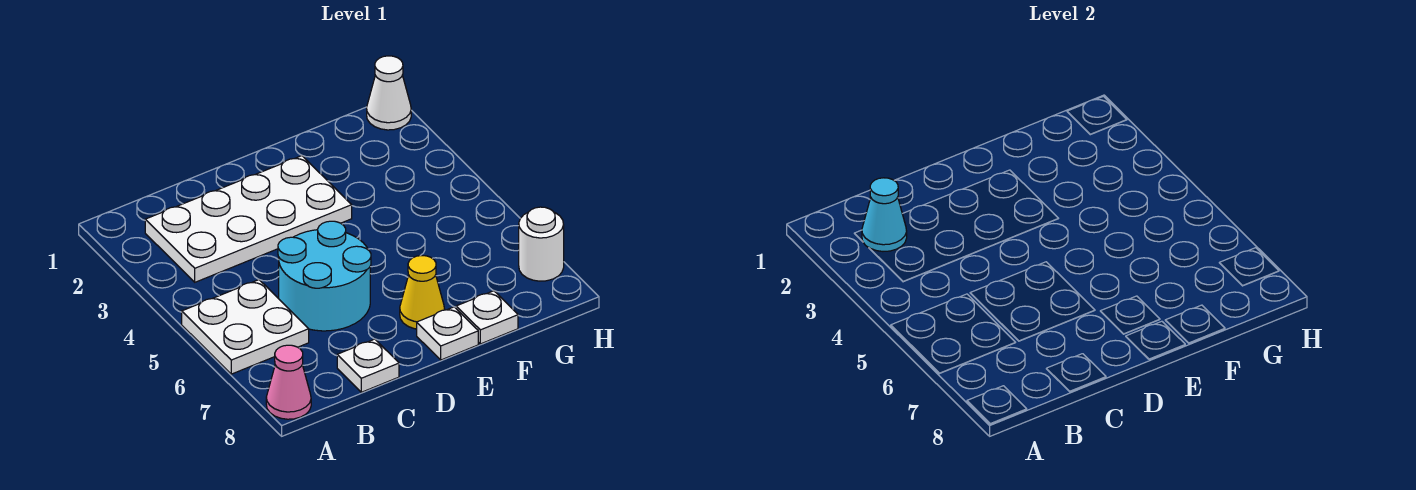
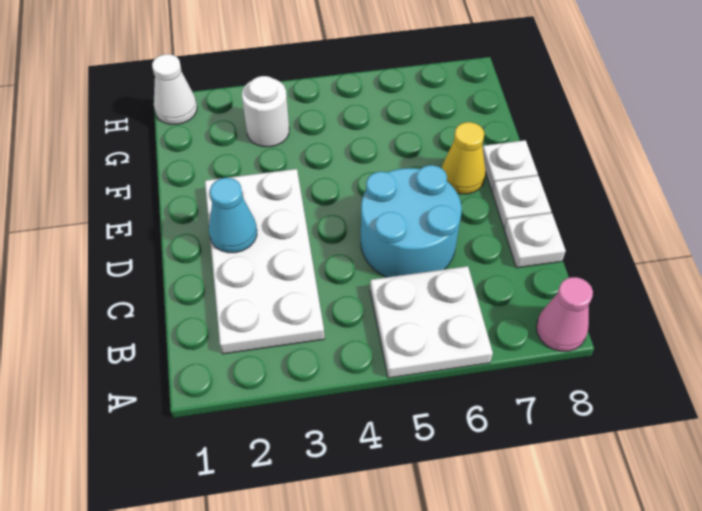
cyan cone B2 level 2 -> cyan cone D2 level 2
white plate F8 level 1 -> white plate D8 level 1
white round brick H7 level 1 -> white round brick G3 level 1

